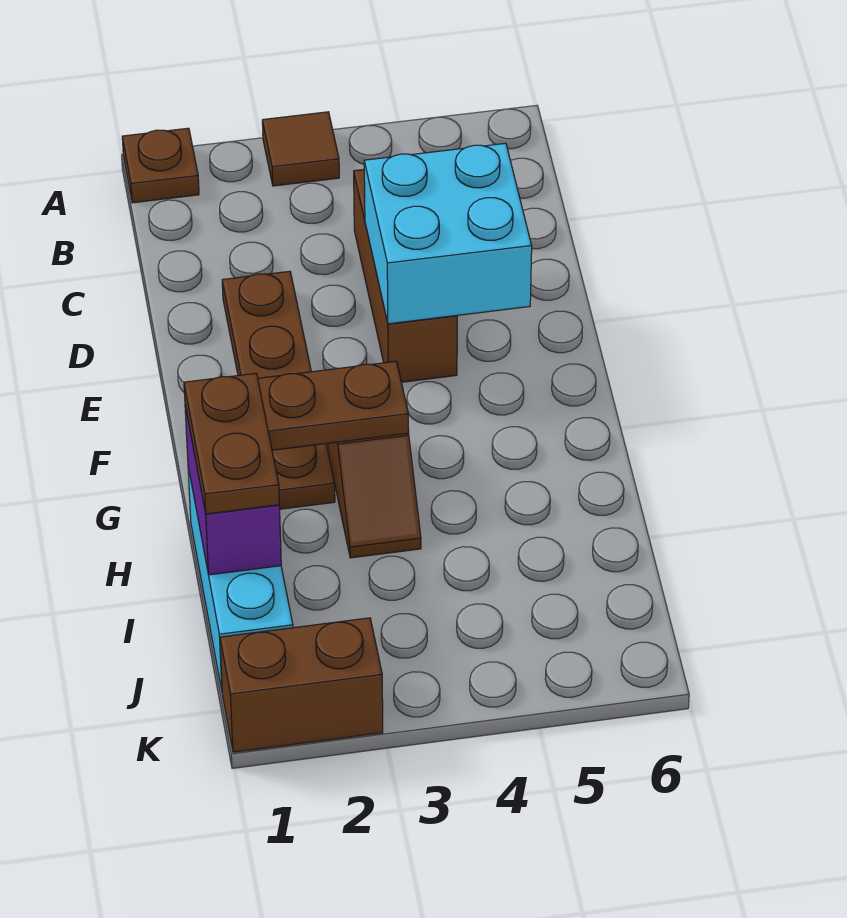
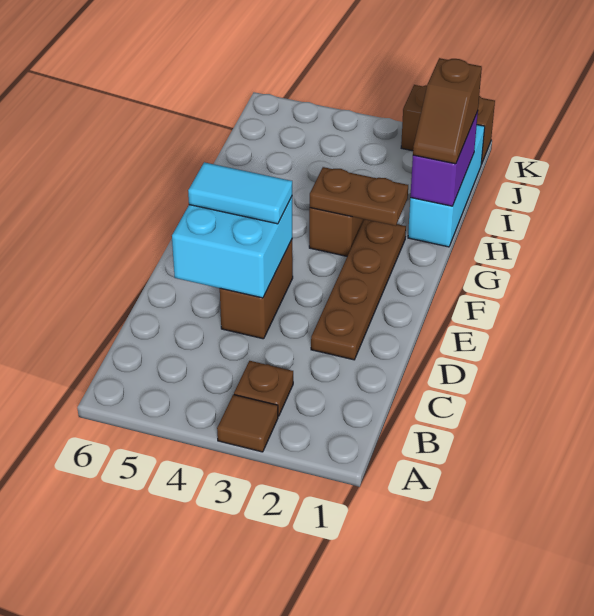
brown plate A1 level 1 -> brown plate B3 level 1
brown brick C4:E4 level 1 -> brown brick D4:E4 level 1
none -> cyan tile E4:E5 level 3
brown plate H1:I1 level 3 -> brown slope H1:I1 level 3 top I

